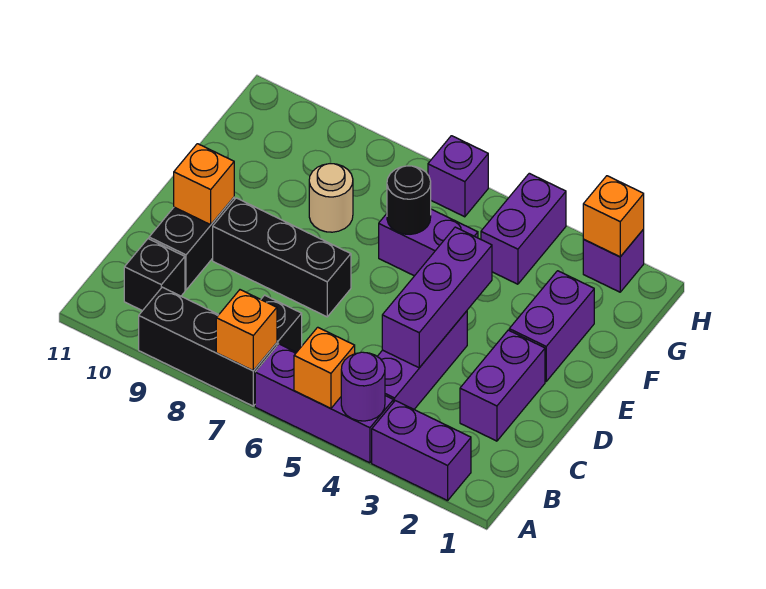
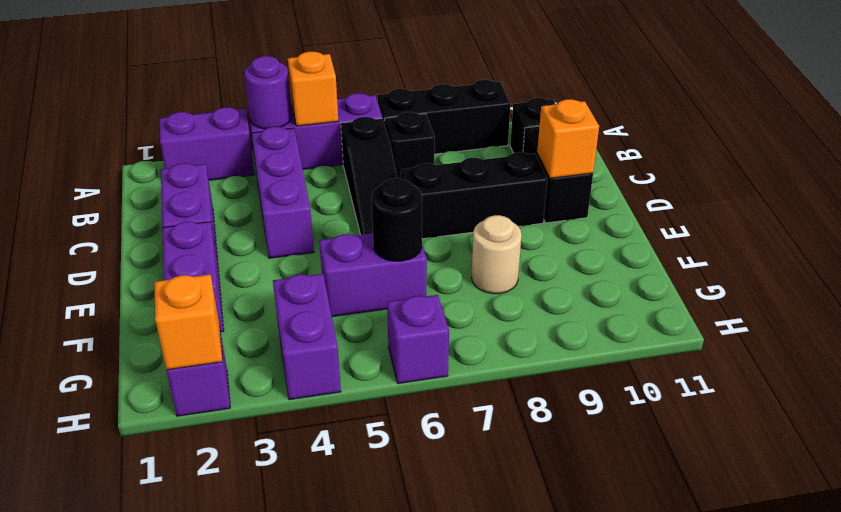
orange brick A7 level 2 -> none
none -> black slope B6:D6 level 1 top B
purple brick C4:E4 level 2 -> none

